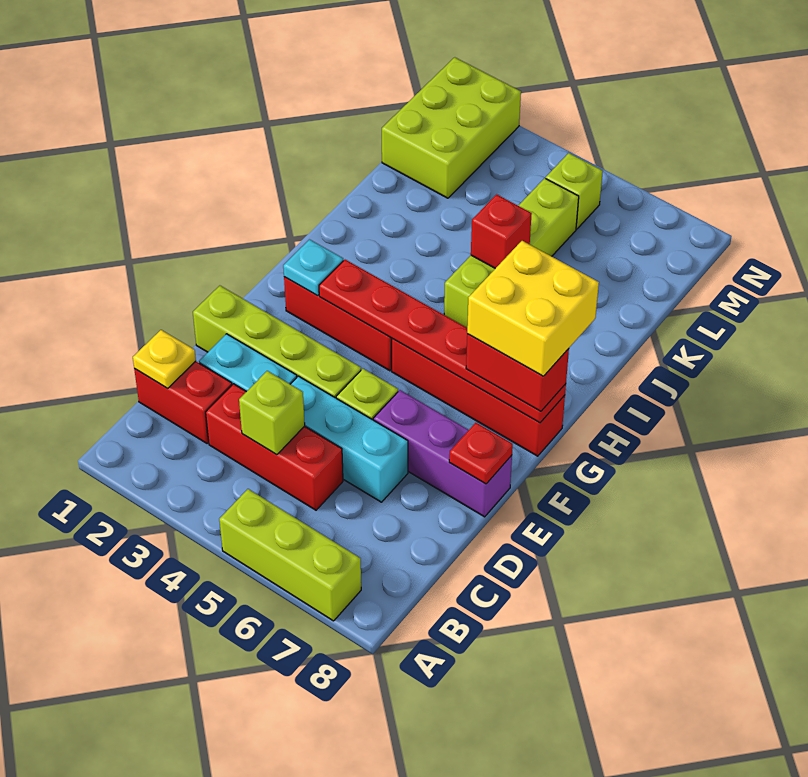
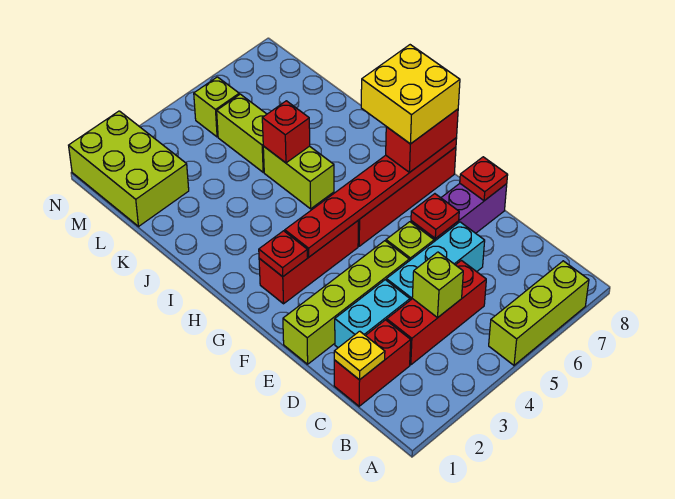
none -> red plate E6 level 2
cyan plate G2 level 2 -> red plate G2 level 2

